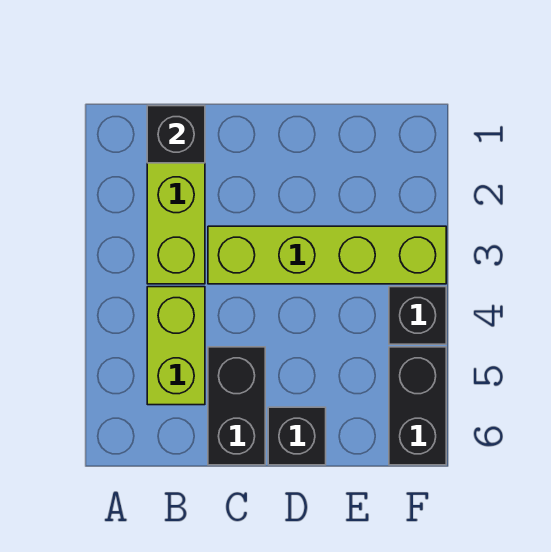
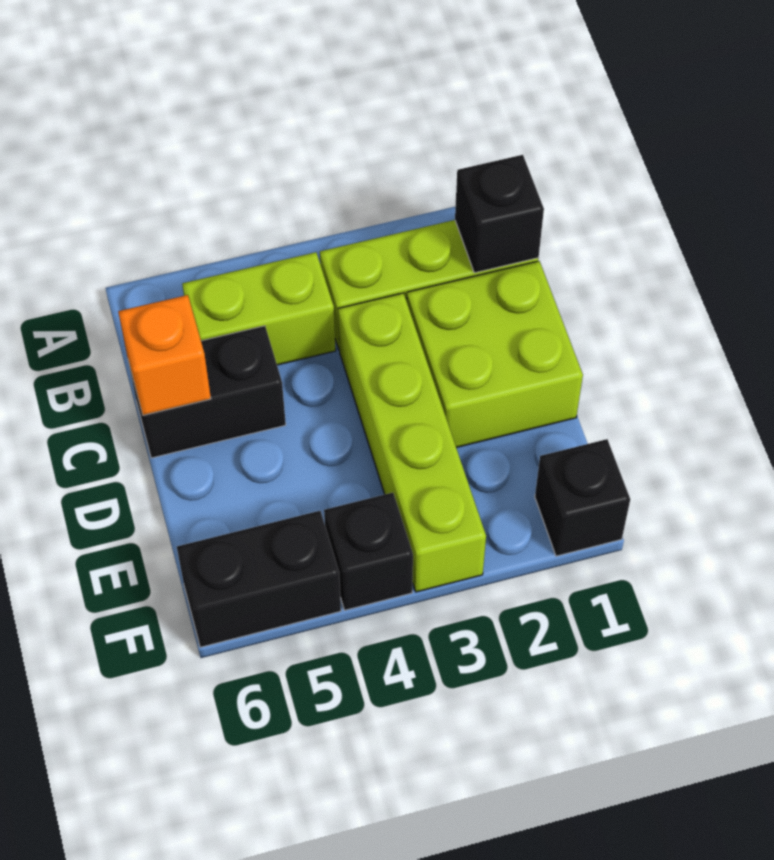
none -> lime brick C1:D2 level 1
none -> orange brick C6 level 2
black brick D6 level 1 -> black brick F1 level 1

